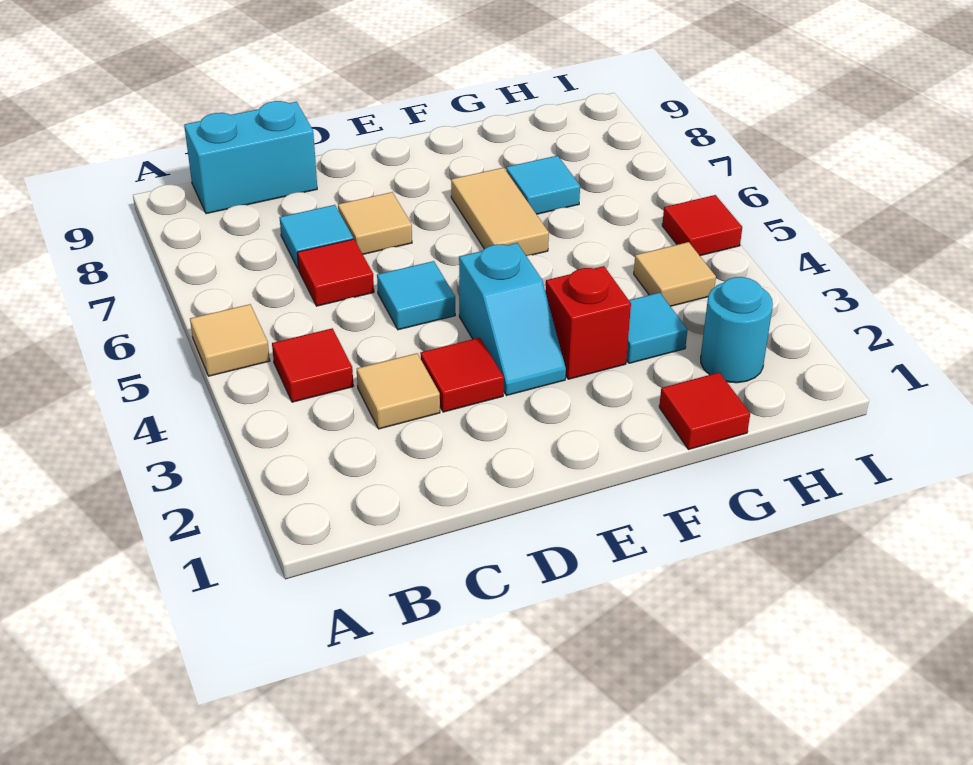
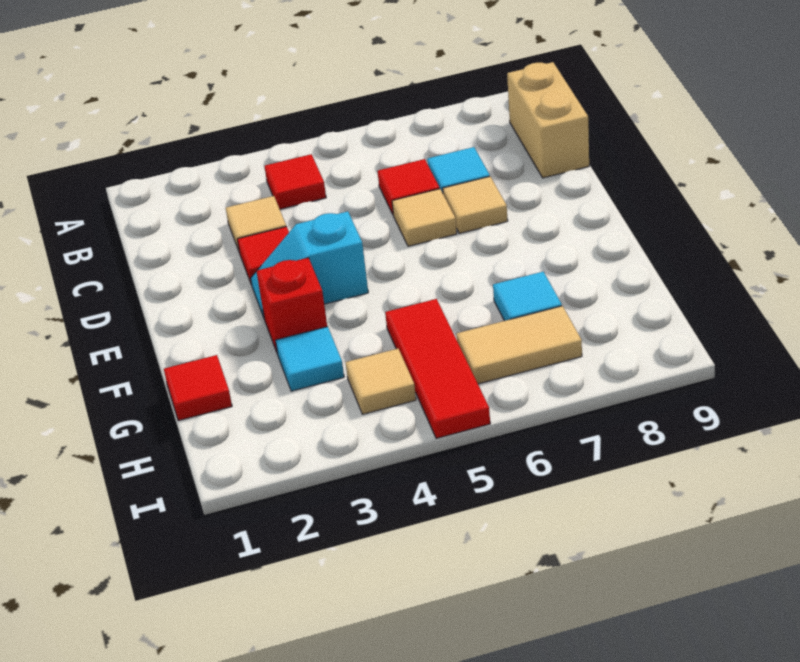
tan tile A5 level 1 -> tan tile D6 level 1
cyan brick B9:C9 level 1 -> tan brick B9:C9 level 1
cyan tile D5 level 1 -> none
tan tile F6:F7 level 1 -> tan tile H6:H7 level 1
cyan round brick H2 level 1 -> none
red tile I5 level 1 -> red tile G5:I5 level 1

